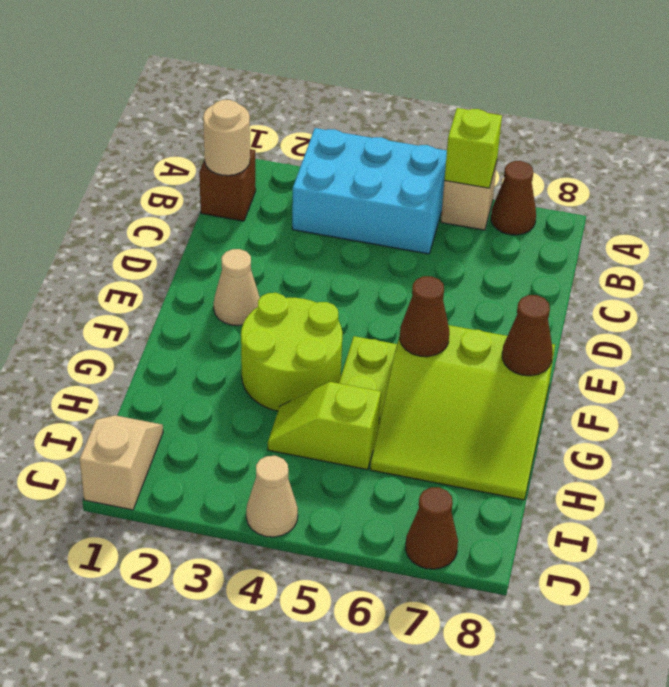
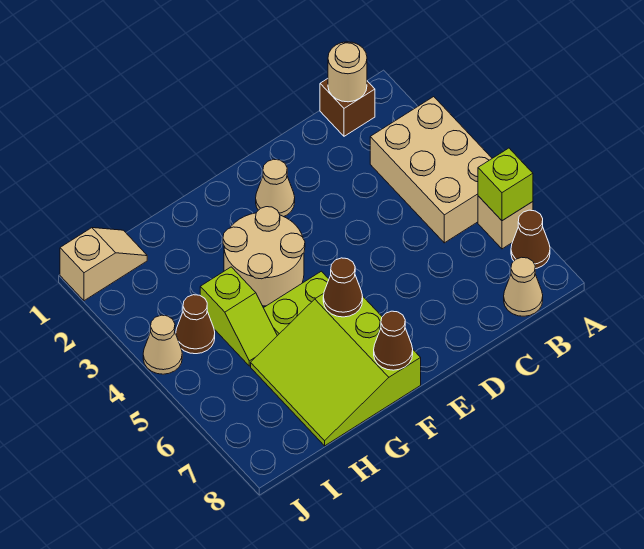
cyan brick A3:B5 level 1 -> tan brick A3:B5 level 1
none -> tan cone B8 level 1
lime round brick F3:G4 level 1 -> tan round brick F3:G4 level 1
lime slope H4:H5 level 1 top 5 -> lime slope H4:H5 level 1 top 4
brown cone J7 level 1 -> brown cone I4 level 1

